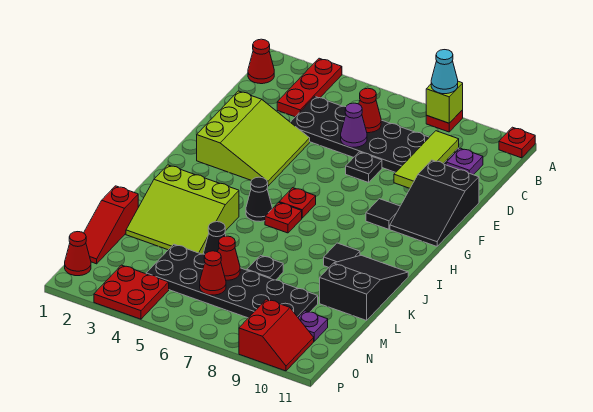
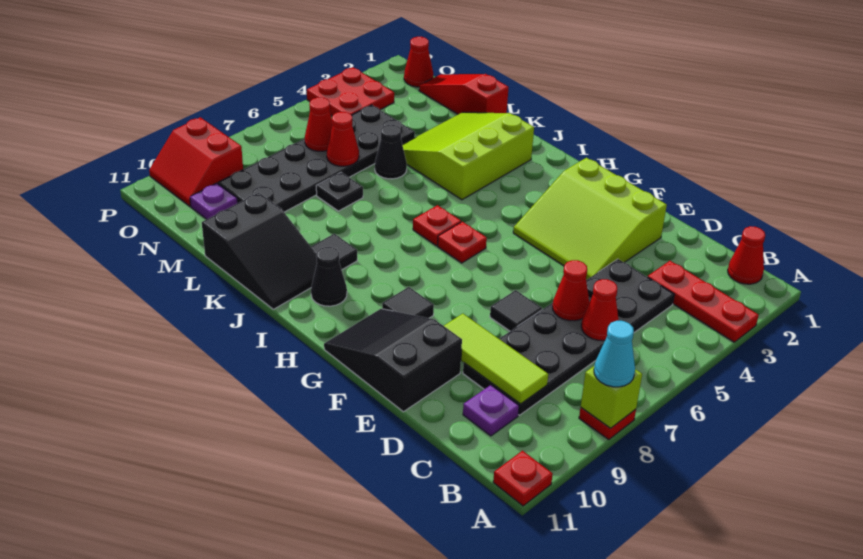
purple cone D6 level 2 -> red cone D6 level 2
black plate E7 level 1 -> black tile E7 level 1
black cone I5 level 1 -> black cone I10 level 1

